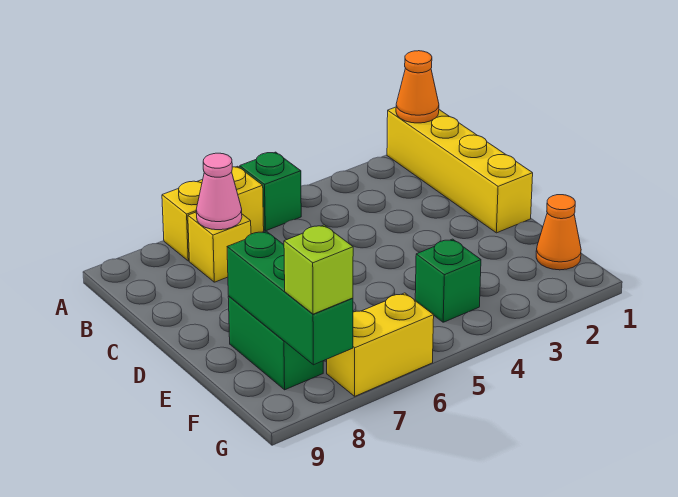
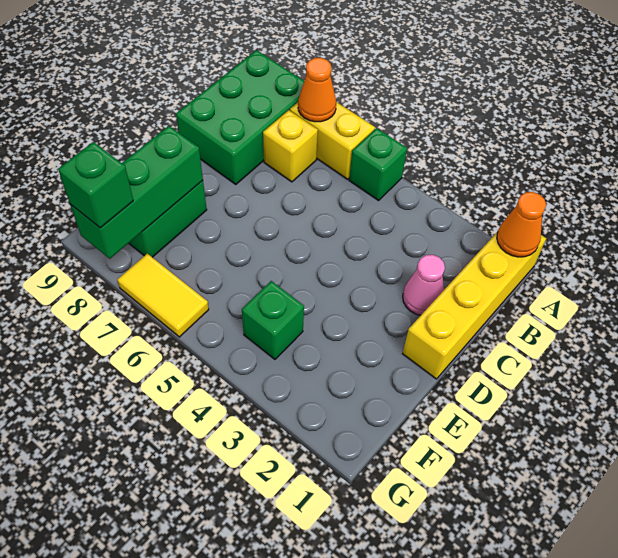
none -> green brick A8:C9 level 1
pink cone B7 level 2 -> pink cone C2 level 1
orange cone F1 level 1 -> orange cone A7 level 2
yellow brick G6:G7 level 1 -> yellow tile G6:G7 level 1
lime brick G8 level 3 -> green brick G8 level 3

